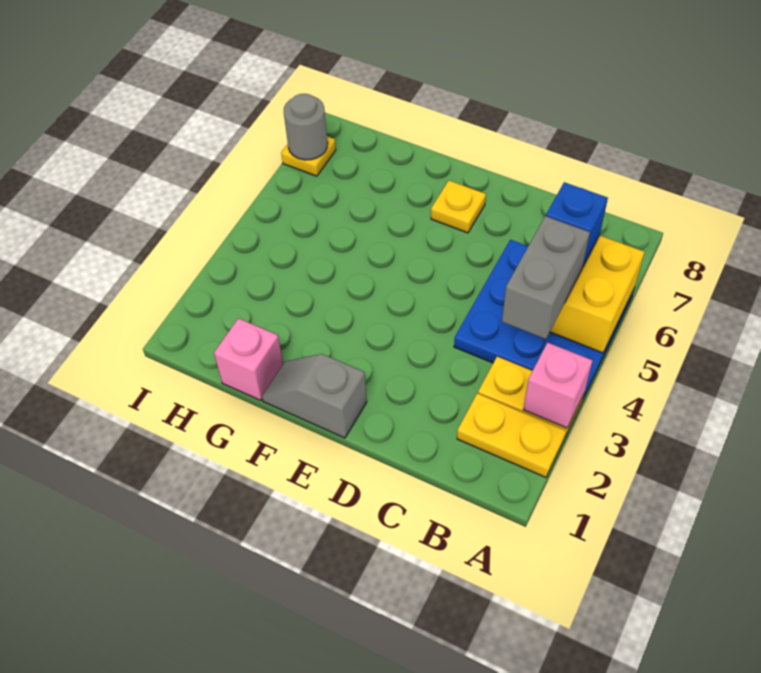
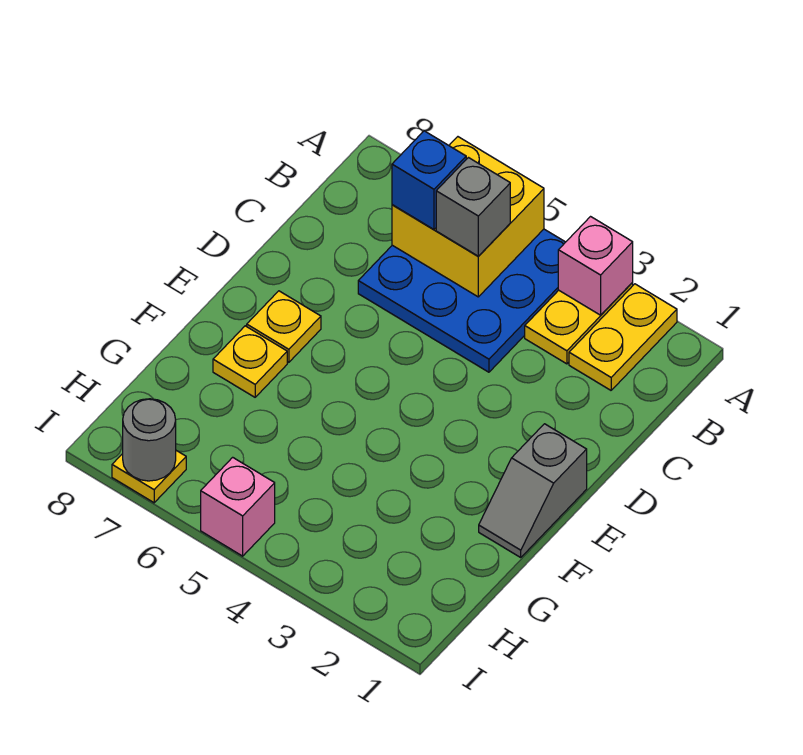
grey brick B4:B5 level 3 -> grey brick B5 level 3
none -> yellow plate F7 level 1
pink brick G1 level 1 -> pink brick I5 level 1

